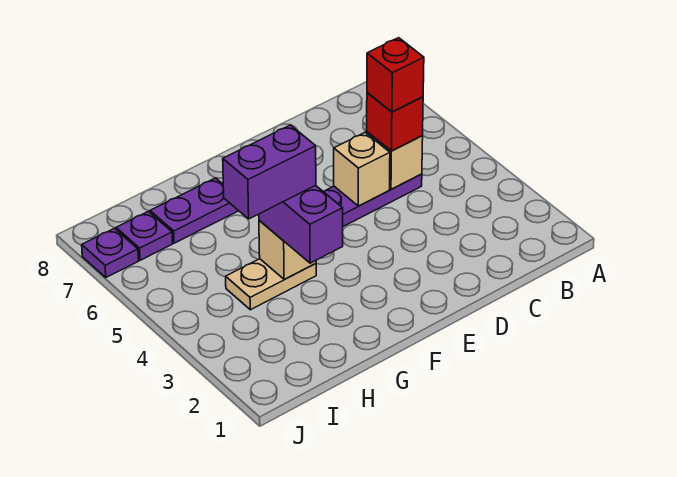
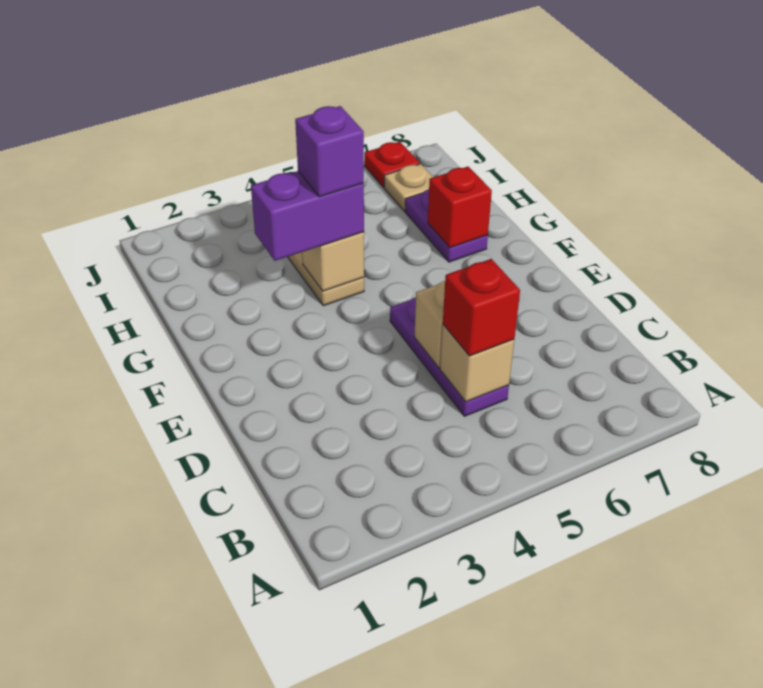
red brick C5 level 4 -> red brick G7 level 2
purple brick G4:H4 level 4 -> purple brick G4 level 4
purple plate I7 level 1 -> tan plate I7 level 1
purple plate J7 level 1 -> red plate J7 level 1

